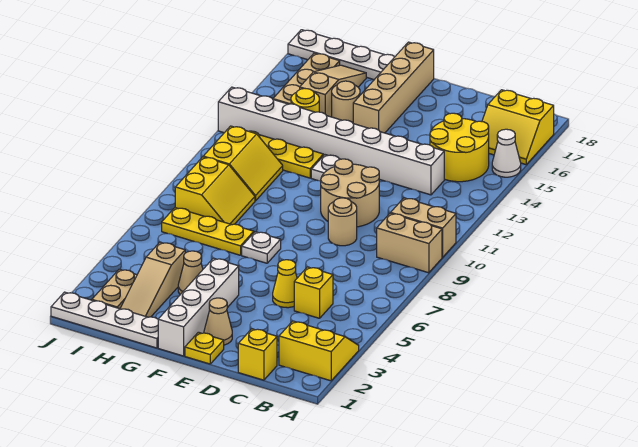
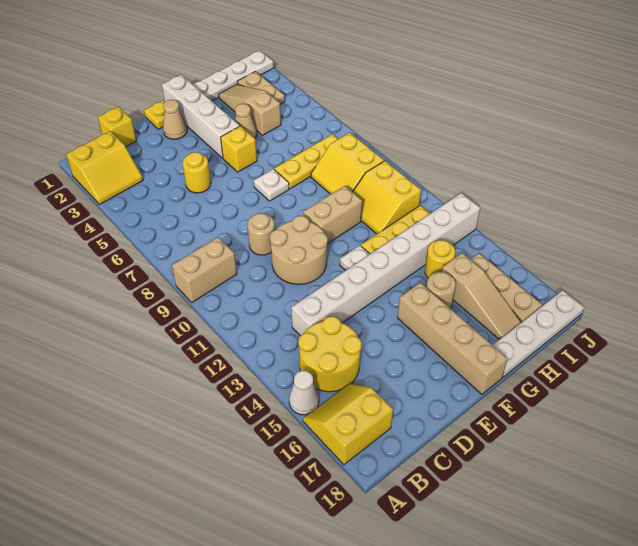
tan brick A10:B10 level 1 -> tan brick F10:G10 level 1
yellow brick C5 level 1 -> yellow brick F5 level 1
yellow cone D5 level 1 -> yellow round brick D5 level 1

